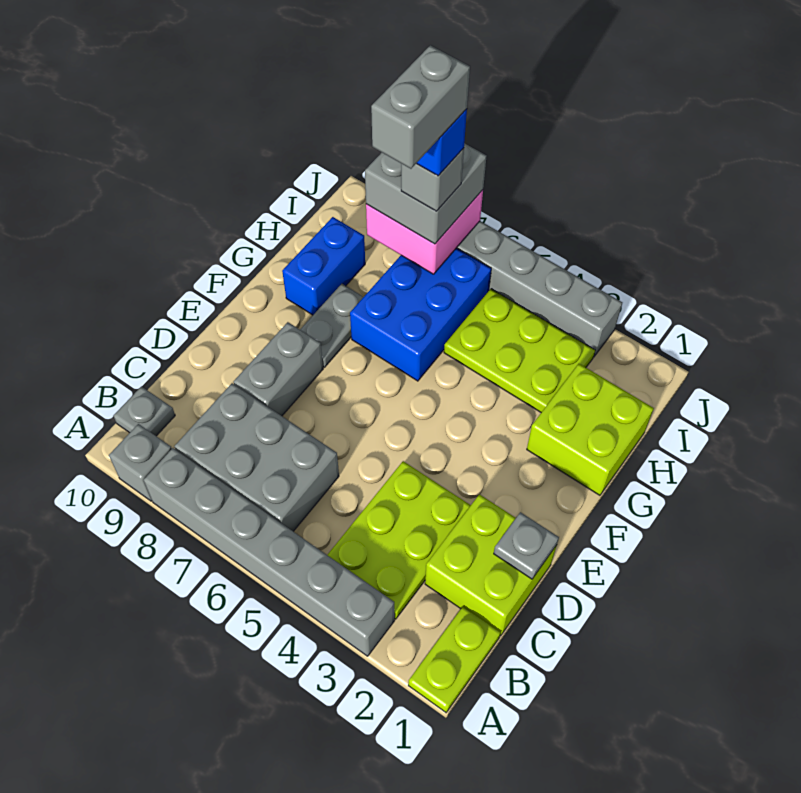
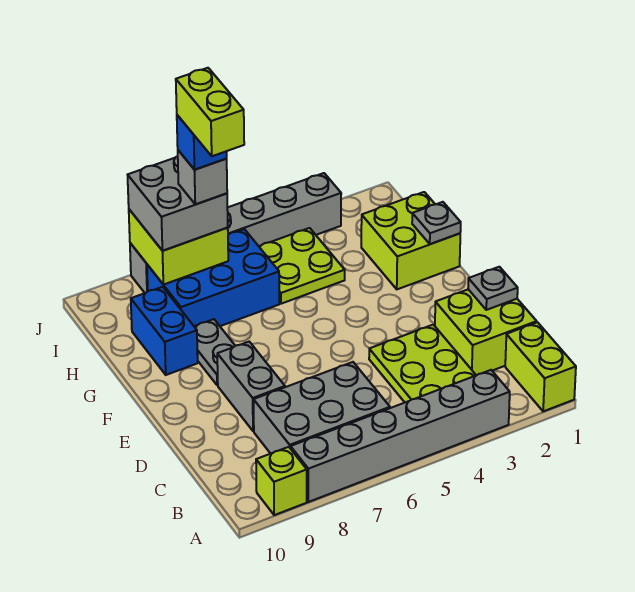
lime plate A1:B1 level 1 -> lime brick A1:B1 level 1
grey brick A9 level 1 -> lime brick A9 level 1
grey plate B10 level 1 -> grey plate G1 level 2
blue brick G6:I7 level 1 -> blue brick H6:I8 level 1
lime plate H3:I5 level 1 -> lime plate H4:I5 level 1
grey brick H7:I7 level 6 -> lime brick H7:I7 level 6
pink brick I7:J8 level 2 -> lime brick I7:J8 level 2

